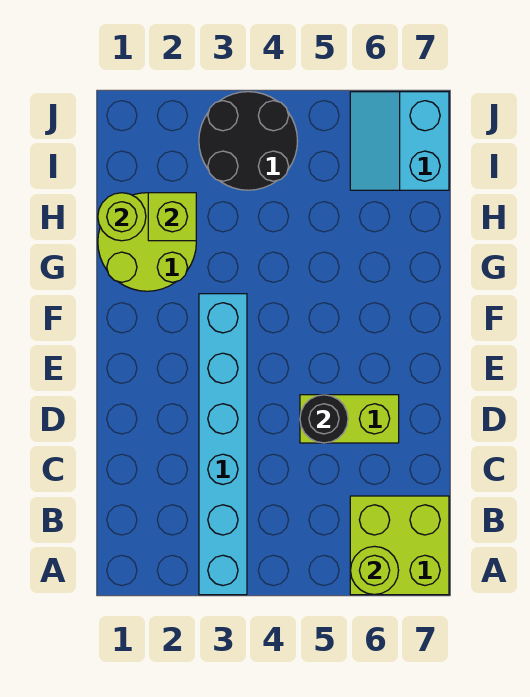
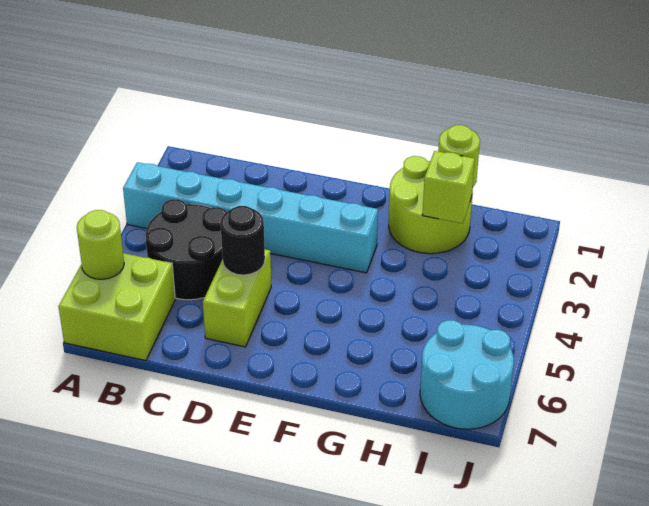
black round brick I3:J4 level 1 -> black round brick B4:C5 level 1
cyan slope I6:J7 level 1 top 7 -> cyan round brick I6:J7 level 1

